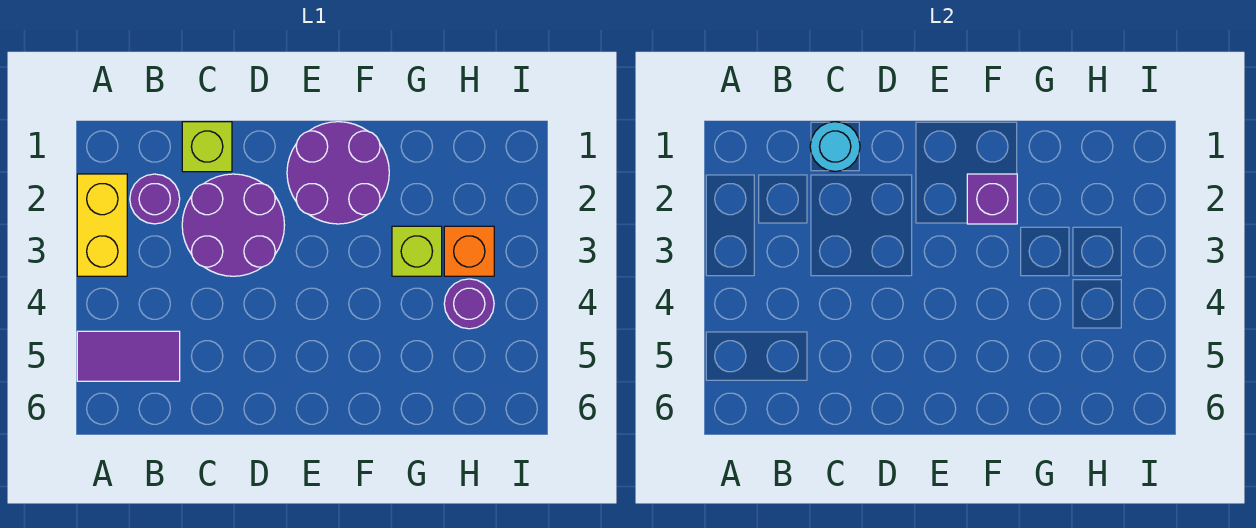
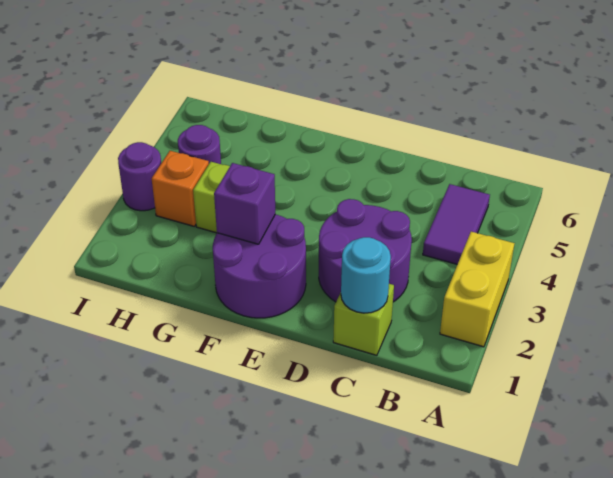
purple tile A5:B5 level 1 -> purple tile B4:B5 level 1
purple round brick B2 level 1 -> purple round brick I3 level 1

